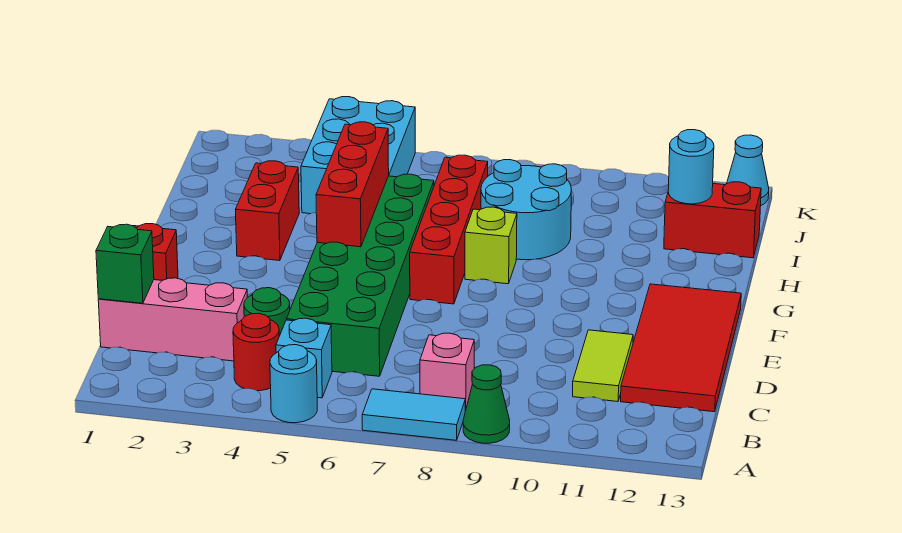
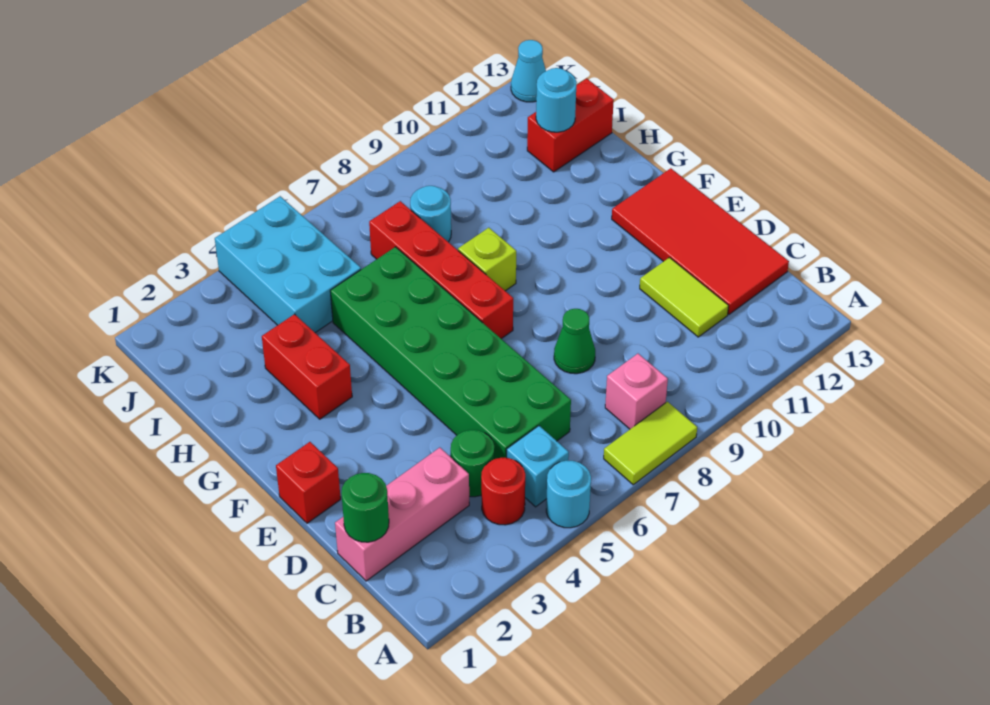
cyan tile A7:A8 level 1 -> lime tile A7:A8 level 1
green cone A9 level 1 -> green cone D8 level 1
green brick C1 level 2 -> green round brick C1 level 2
red brick F5:H5 level 2 -> none
cyan round brick H8:I9 level 1 -> cyan round brick I8 level 1

